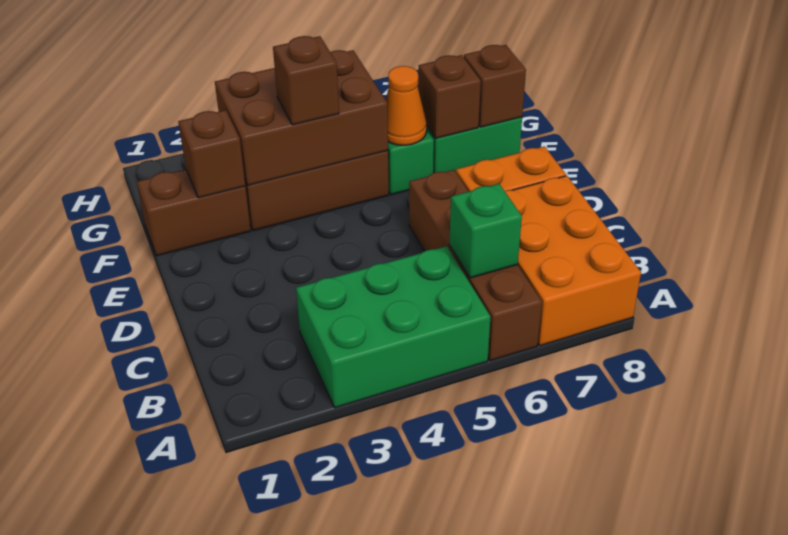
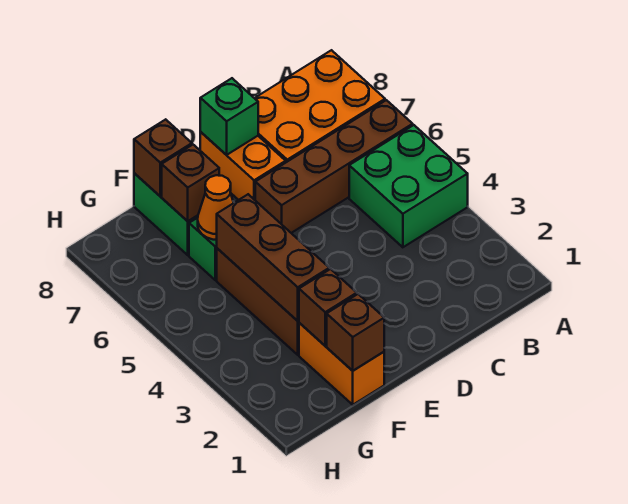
green brick A3:B5 level 1 -> green brick A4:B5 level 1
green brick B6 level 2 -> green brick D8 level 2
brown brick F1:F2 level 1 -> orange brick F1:F2 level 1
brown brick F3:G5 level 2 -> brown brick F3:F5 level 2
brown brick F4 level 3 -> brown brick F1 level 2

